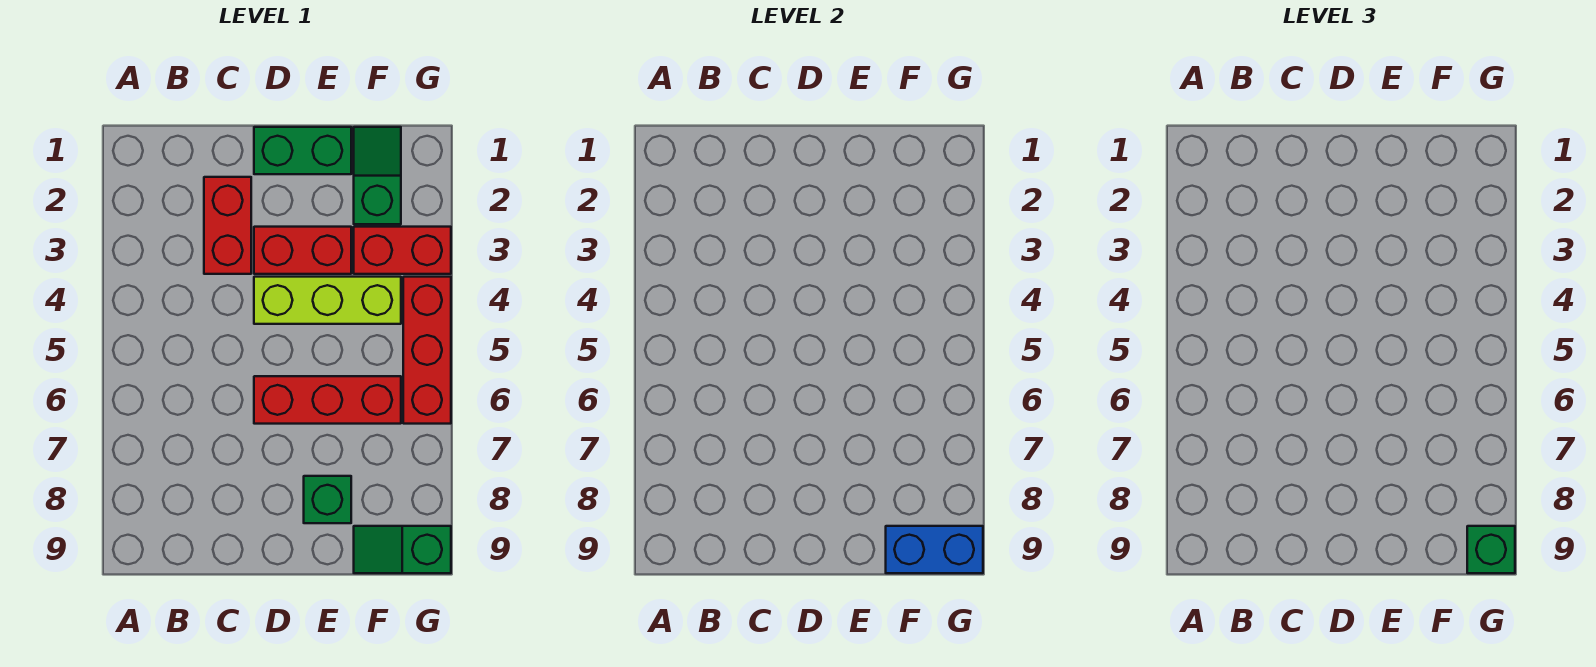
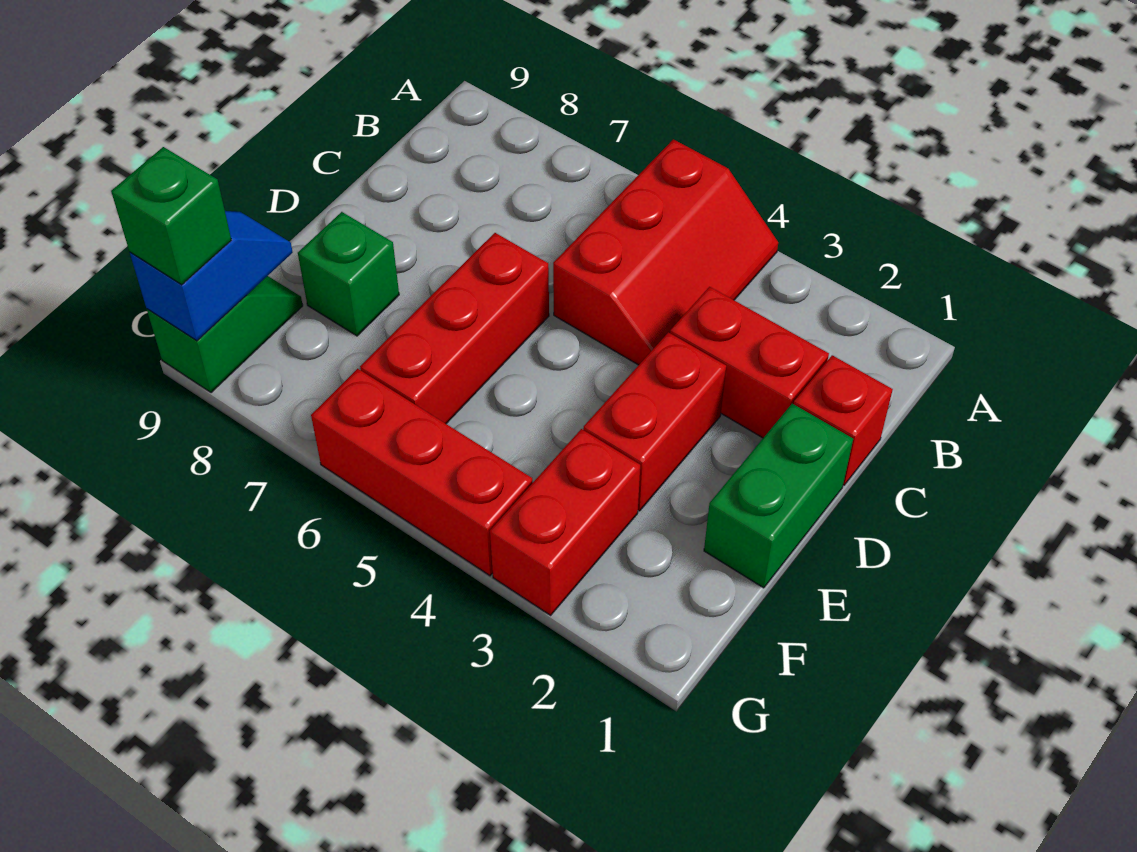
none -> red slope A4:C5 level 1 top 5
none -> red brick C1 level 1
lime brick D4:F4 level 1 -> none
green slope F1:F2 level 1 top 2 -> none
blue brick F9:G9 level 2 -> blue slope F9:G9 level 2 top G

